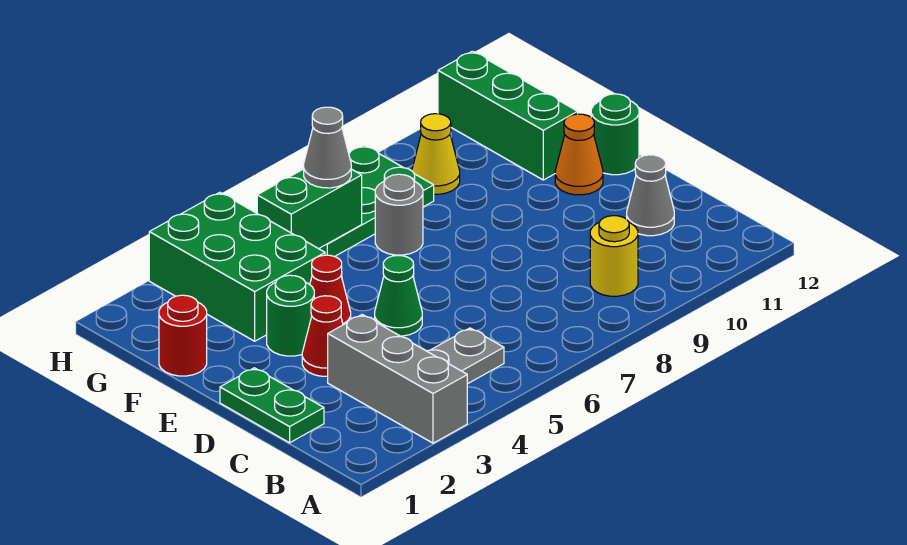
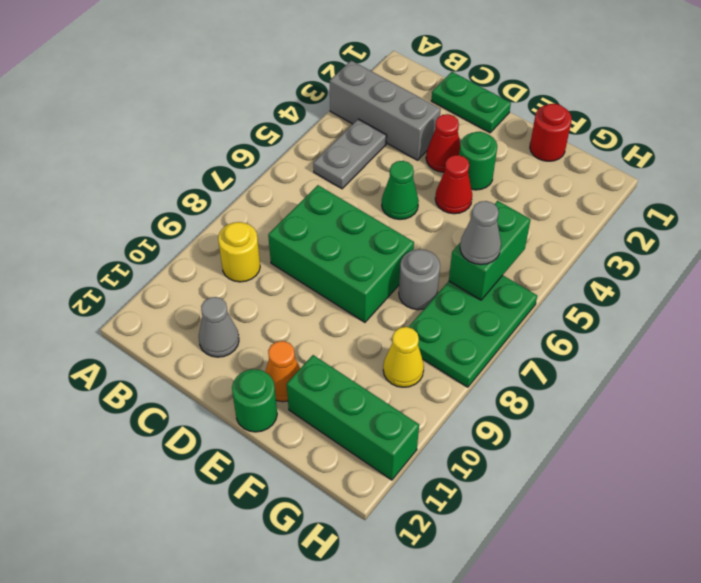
green brick F3:H4 level 1 -> green brick C7:E8 level 1

